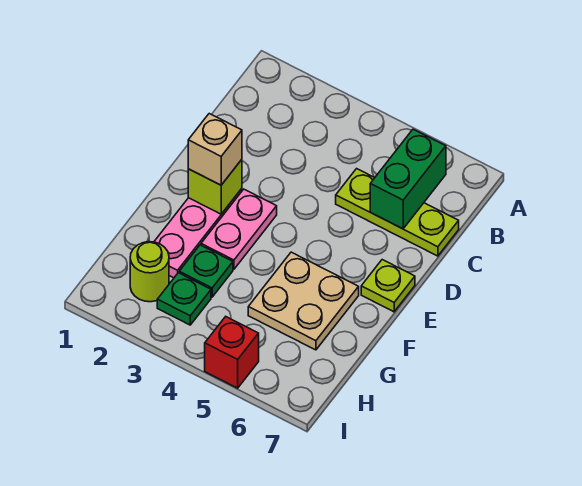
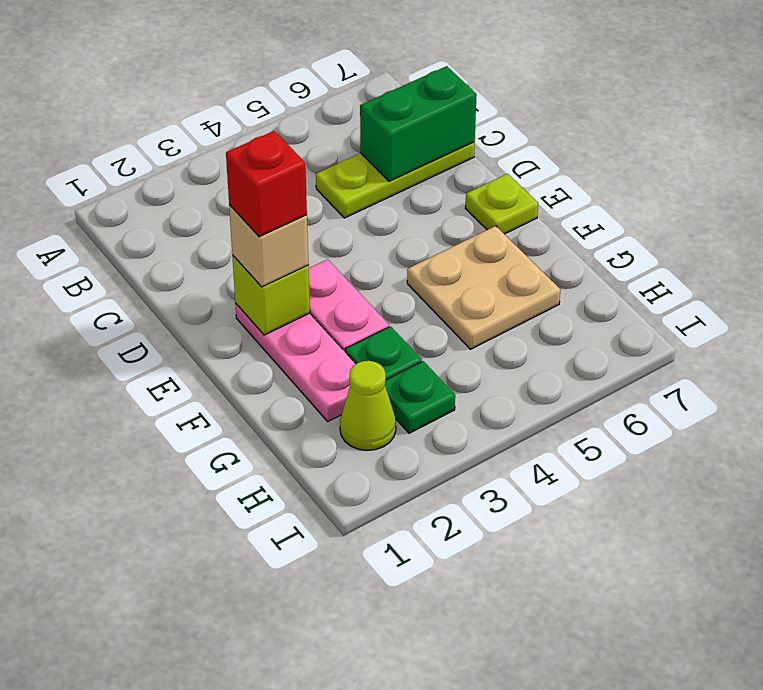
green brick B6:C6 level 2 -> green brick C6:C7 level 2
lime round brick H2 level 1 -> lime cone H2 level 1
red brick I5 level 1 -> red brick E2 level 4

